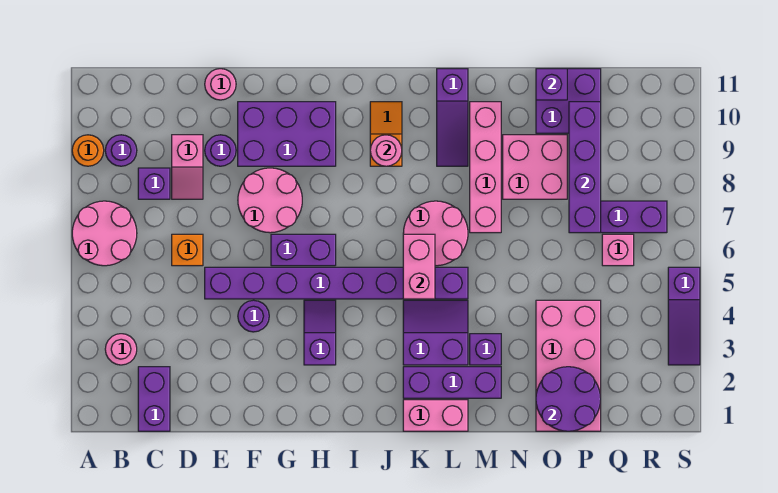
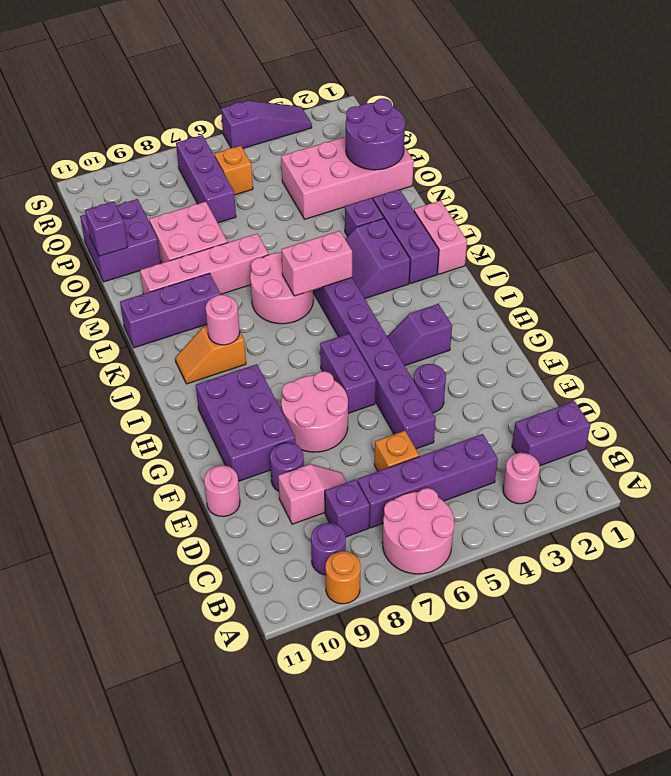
purple slope L9:L11 level 1 top 11 -> purple brick L9:L11 level 1
purple brick P7:P10 level 2 -> purple brick C4:C7 level 1
pink brick Q6 level 1 -> orange brick Q6 level 1

